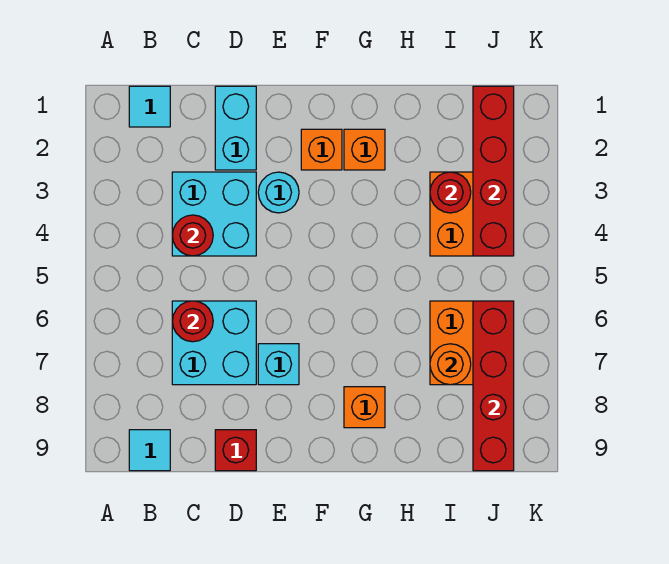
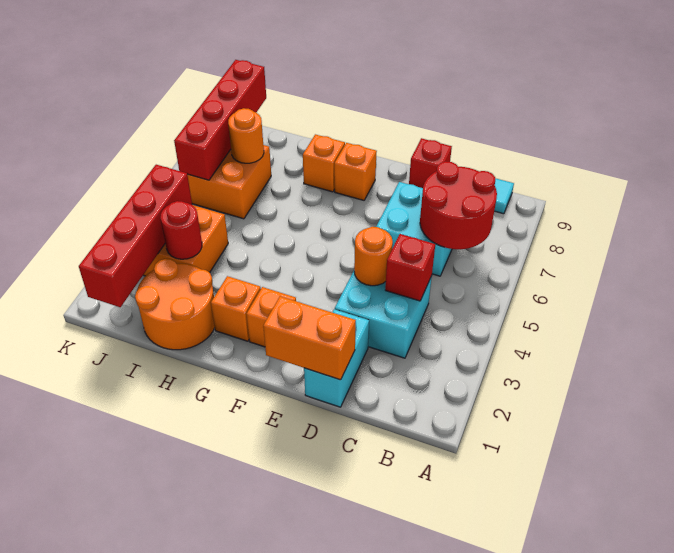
cyan tile B1 level 1 -> none
red round brick C4 level 2 -> red brick C4 level 2
red round brick C6 level 2 -> red round brick B6:C7 level 2
none -> orange brick D1:E1 level 2
none -> orange round brick D4 level 2
cyan round brick E3 level 1 -> none
cyan brick E7 level 1 -> none
none -> orange brick F8 level 1
none -> orange round brick H1:I2 level 1

